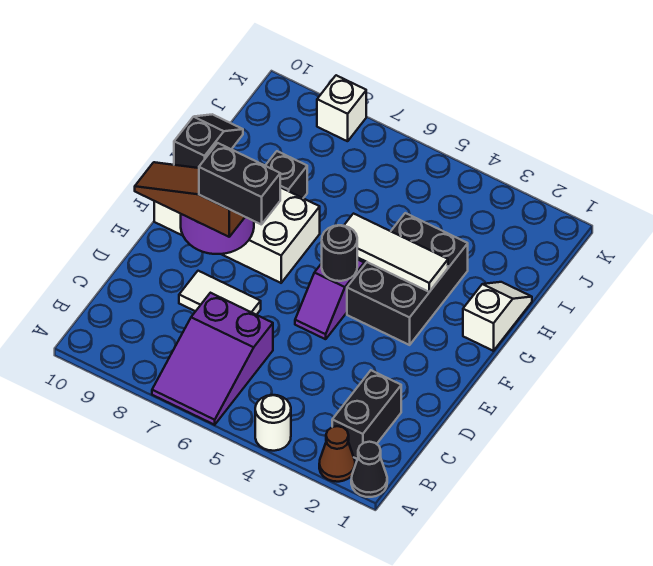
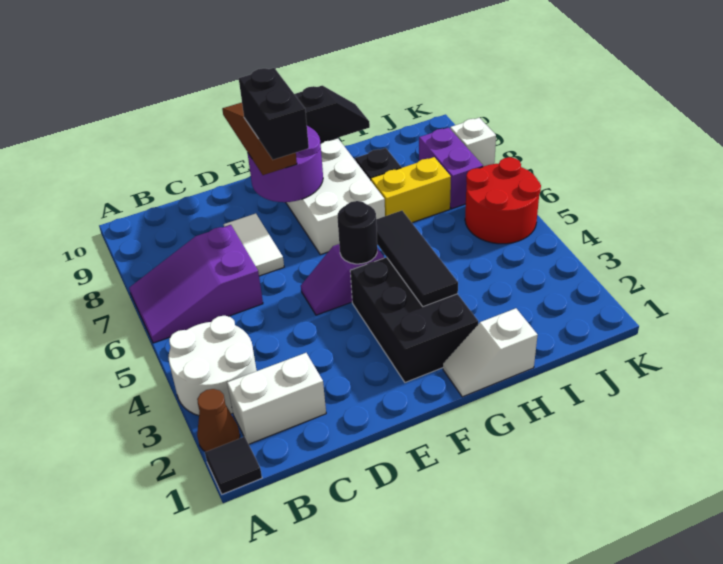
black cone A1 level 1 -> black tile A1 level 1
white round brick A4 level 1 -> white round brick A3:B4 level 1
black brick B2:C2 level 1 -> white brick B2:C2 level 1
black brick F3:H4 level 1 -> black brick F2:G4 level 1
white slope G1:H1 level 1 top G -> white slope G1:H1 level 1 top H
white tile G3:G5 level 2 -> black tile G3:G5 level 2
none -> yellow brick H7:I7 level 1
none -> red round brick J5:K6 level 1
none -> purple brick J7:J8 level 1

